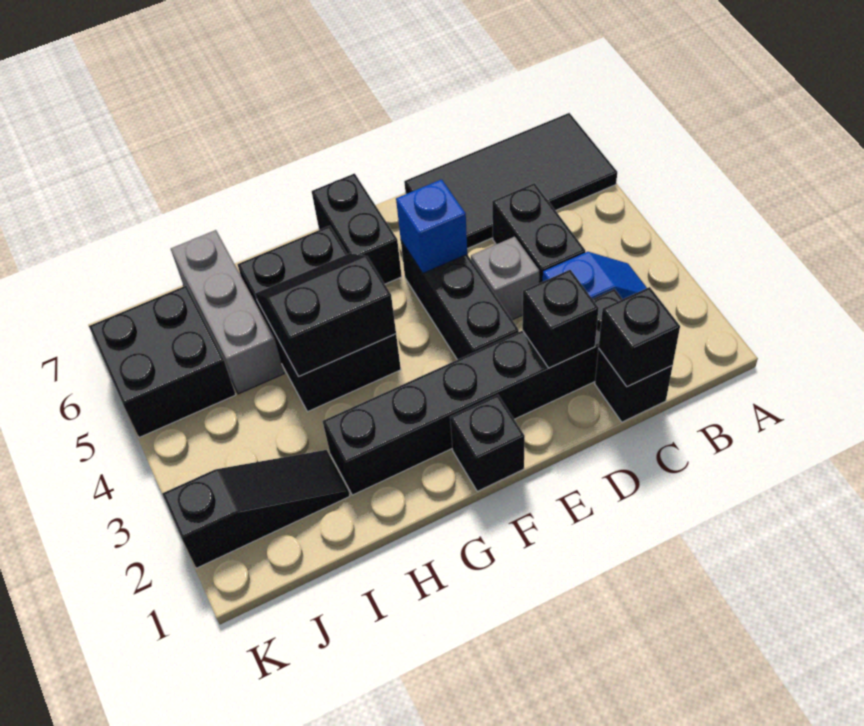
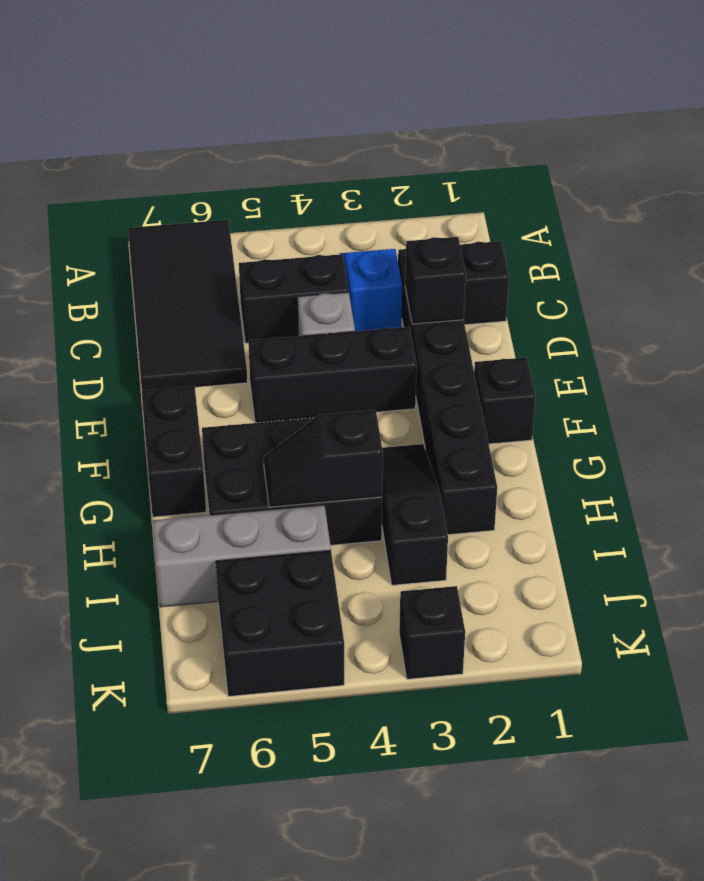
black brick C1 level 2 -> black brick K3 level 1
blue brick E5 level 2 -> none
black brick F6:F7 level 1 -> black brick F7:G7 level 1
black slope G4:H5 level 2 top 4 -> black slope H4:H5 level 2 top 4
black slope I2:K2 level 1 top K -> black slope G3:I3 level 1 top I

